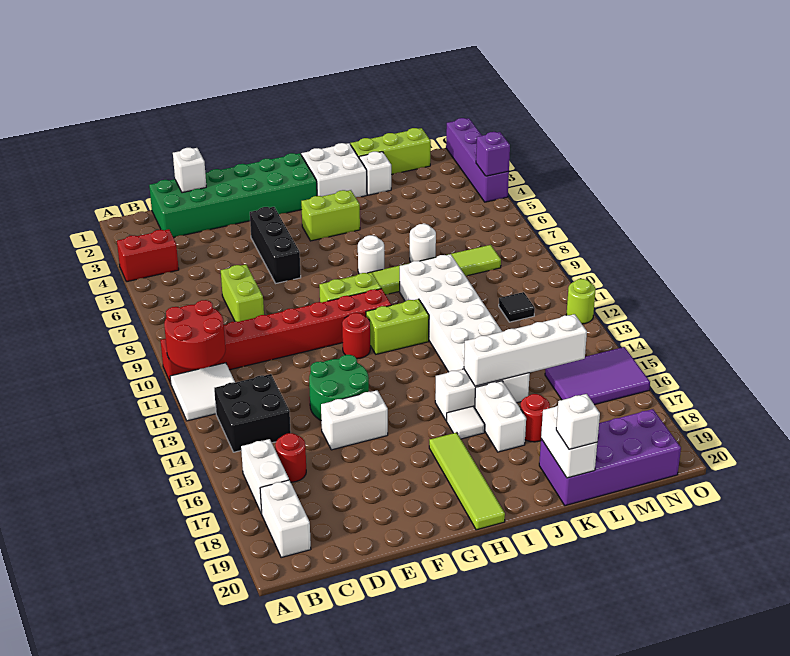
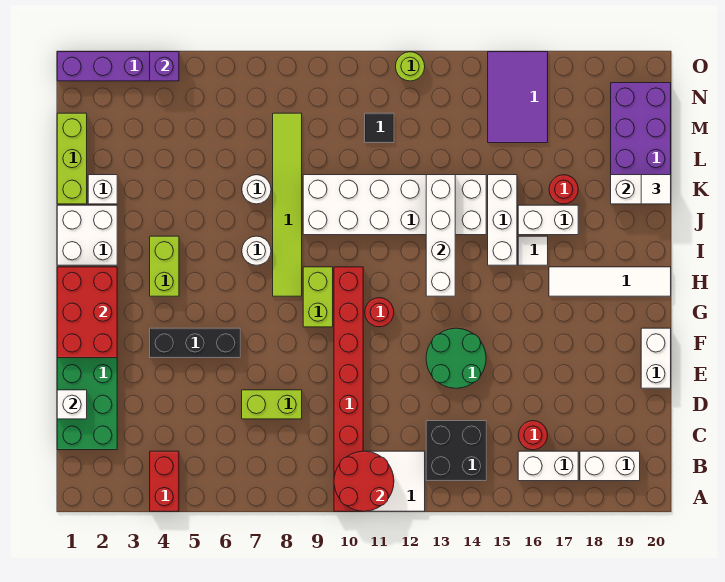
white brick E15:F15 level 1 -> white brick E20:F20 level 1
none -> red brick F1:H2 level 2
lime brick H11:I11 level 1 -> none
lime tile H17:H20 level 1 -> white tile H17:H20 level 1
white brick J15:M15 level 2 -> white brick H13:K13 level 2
white brick K20 level 3 -> white tile K20 level 3

